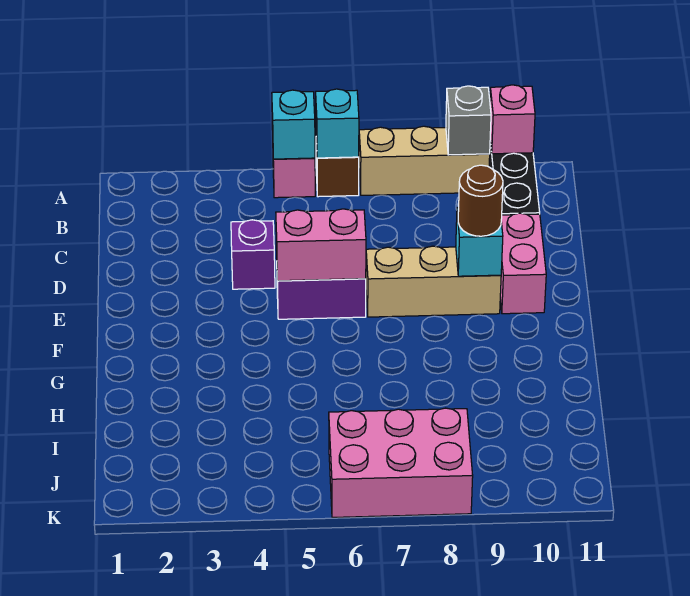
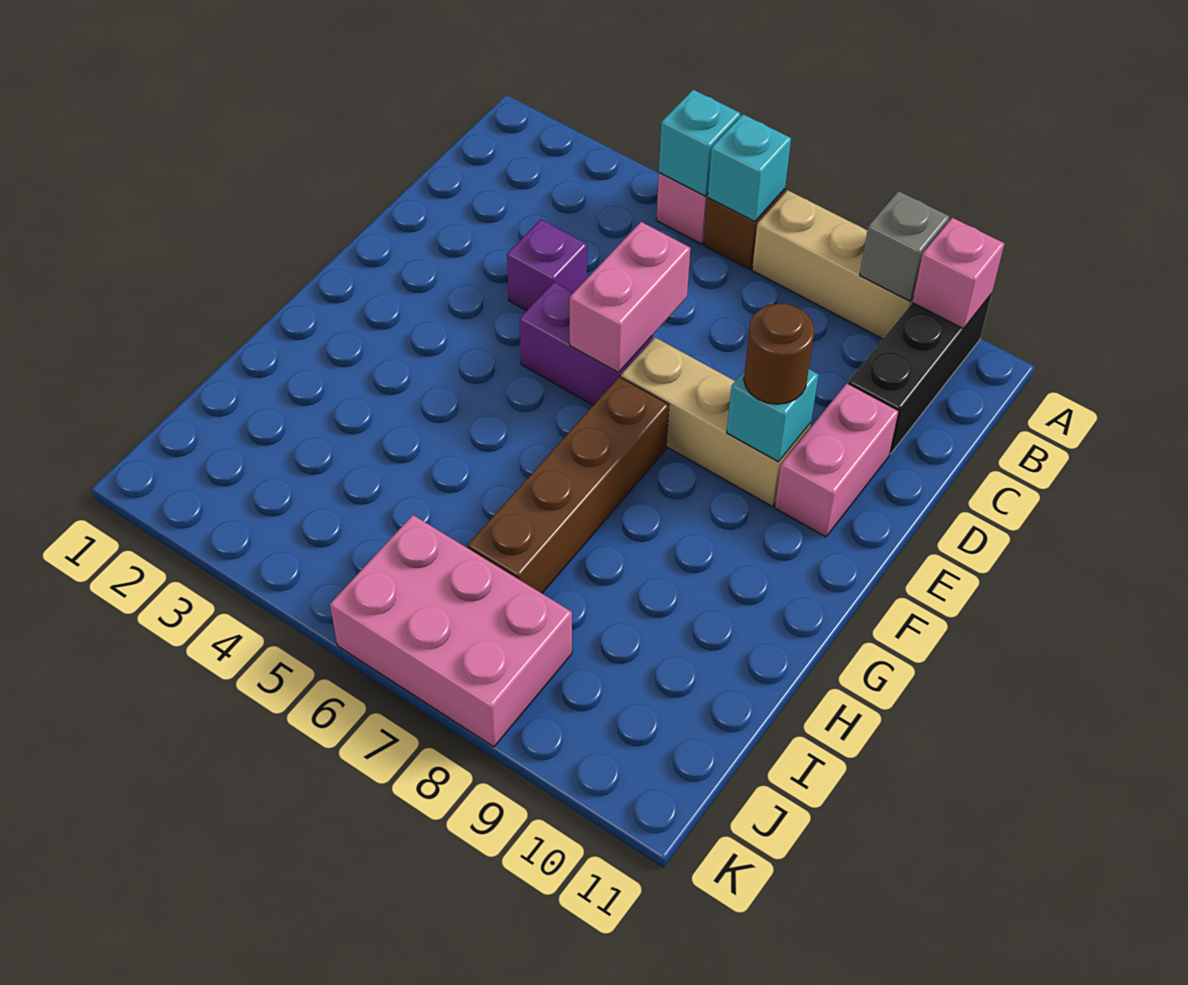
pink brick E5:E6 level 2 -> pink brick D6:E6 level 2
none -> brown brick F7:I7 level 1

